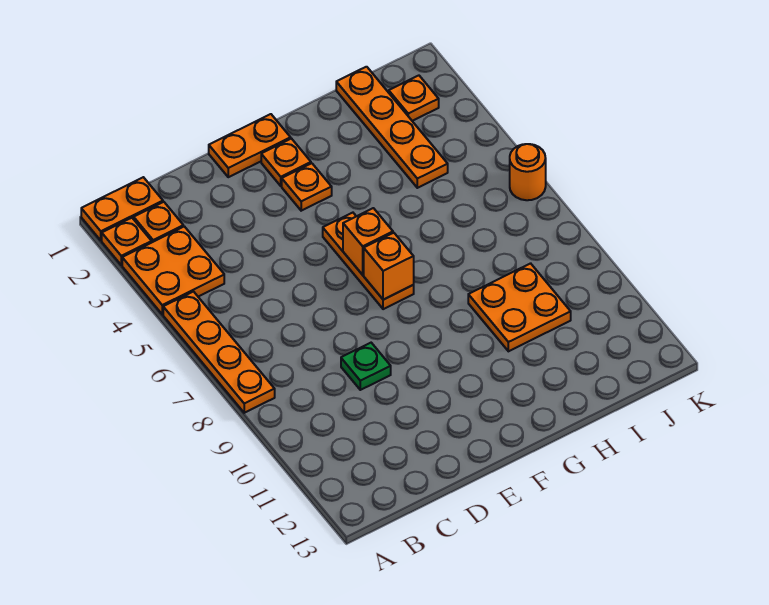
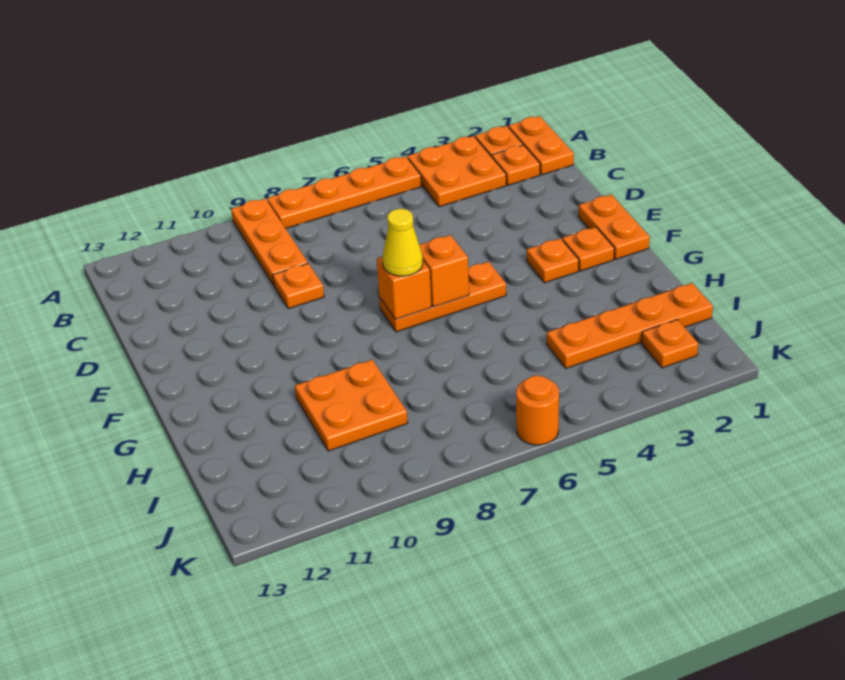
none -> orange plate A9:C9 level 1
green plate D9 level 1 -> orange plate D9 level 1
none -> yellow cone F7 level 3

